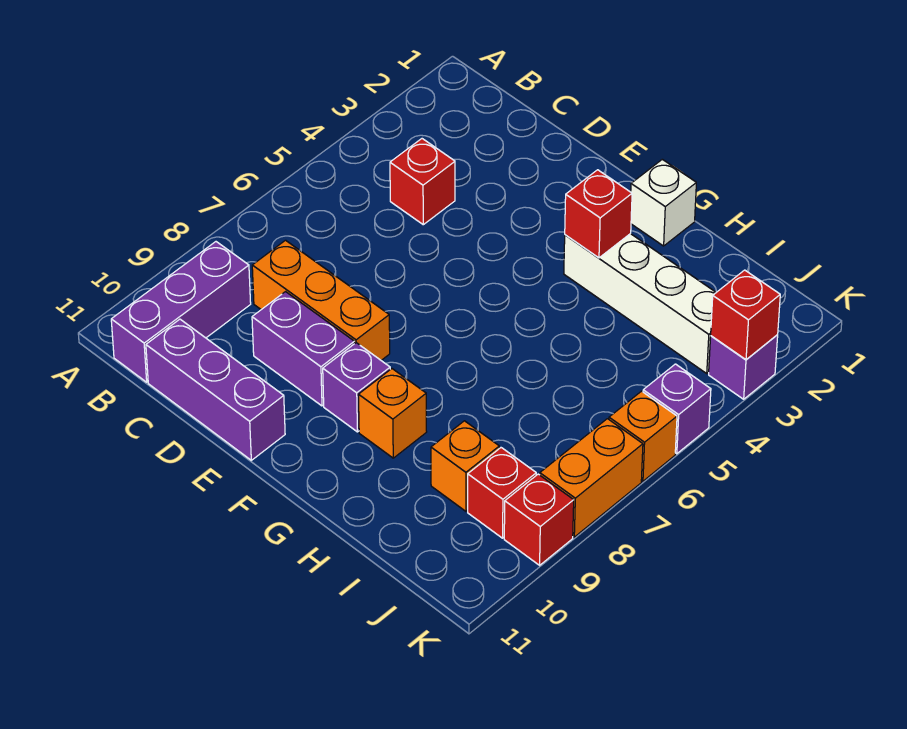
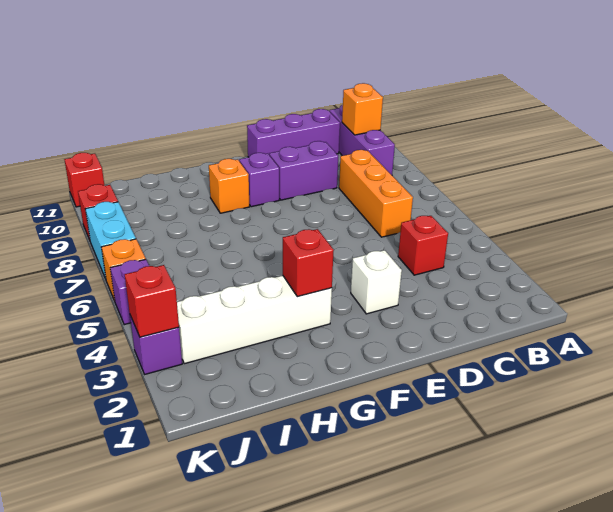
orange brick C8:E8 level 1 -> orange brick C6:C8 level 1
white brick G1 level 1 -> white brick E3 level 1
orange brick I9 level 1 -> orange brick B10 level 2
red brick J9 level 1 -> red brick K11 level 1
orange brick K7:K8 level 1 -> cyan brick K7:K8 level 1

